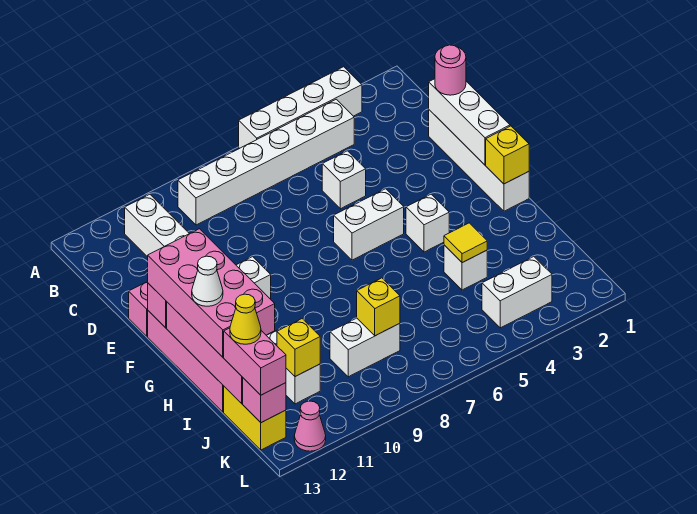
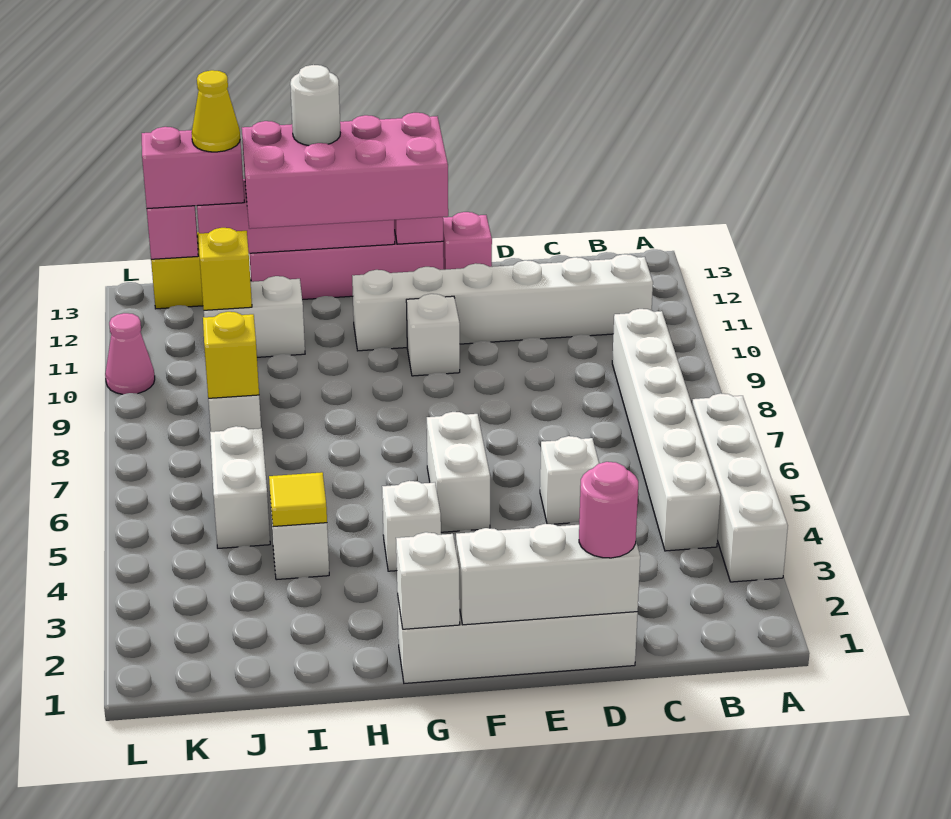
yellow brick G1 level 2 -> white brick G1 level 2
white cone H13 level 4 -> white round brick H13 level 4
white brick K3:K4 level 1 -> white brick J5:J6 level 1
pink cone L12 level 1 -> pink cone L10 level 1

